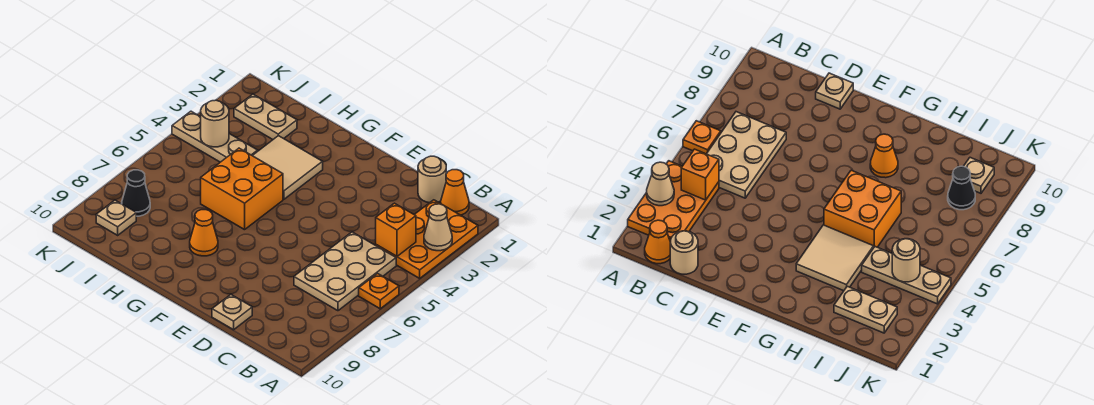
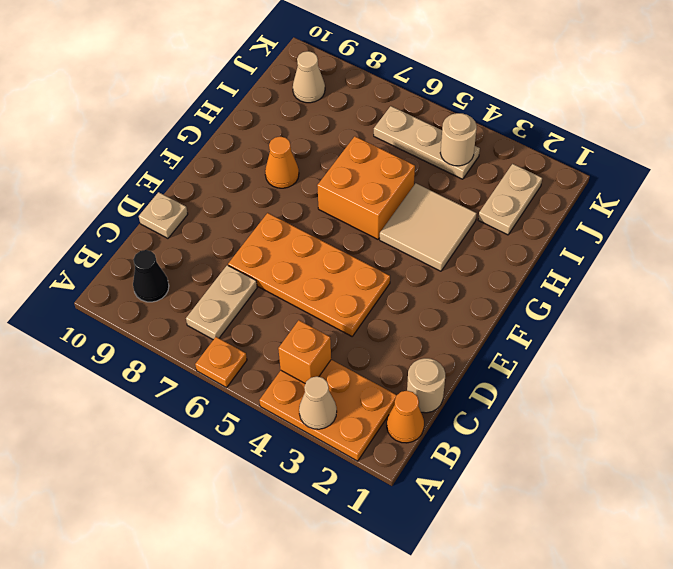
tan plate B5:C7 level 1 -> tan plate B7:C7 level 1
none -> orange plate D4:E7 level 1
tan plate I4:K4 level 1 -> tan plate J4:J6 level 1
black cone J8 level 1 -> black cone B9 level 1
tan plate J9 level 1 -> tan cone J9 level 1

